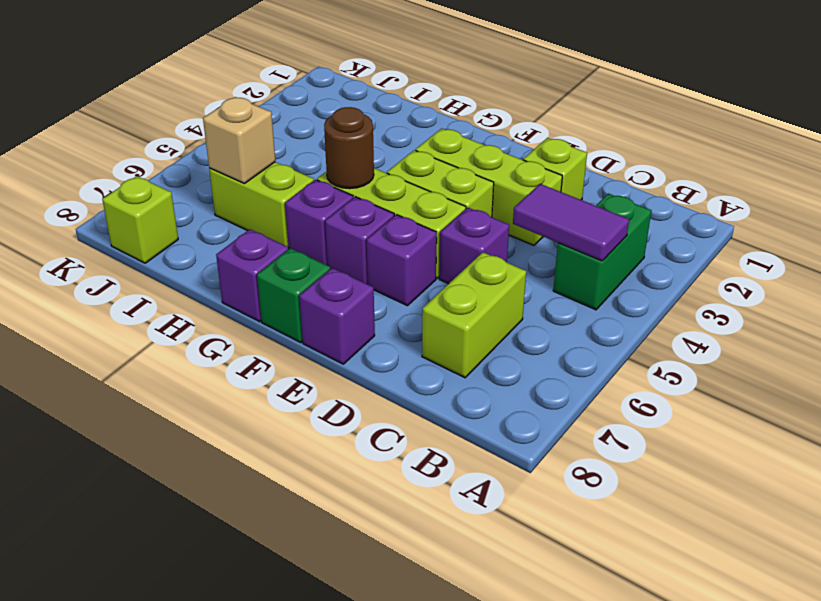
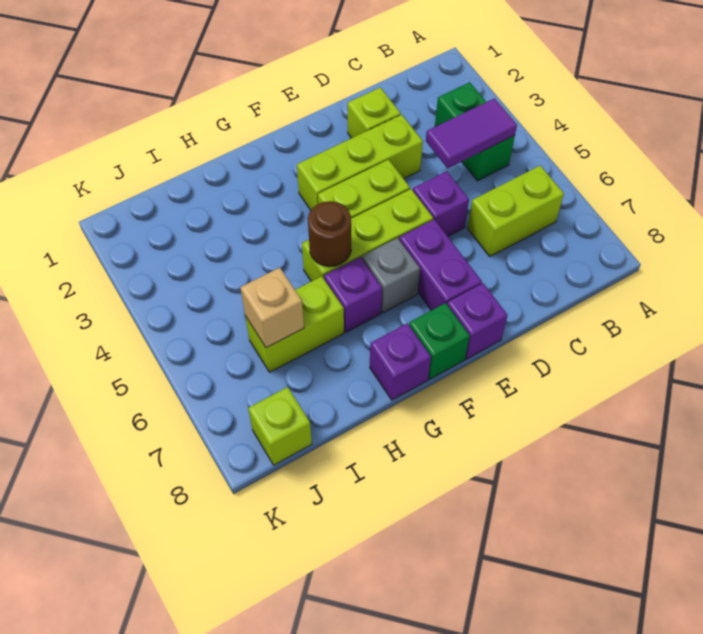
lime brick C6:C7 level 1 -> lime brick B6:C6 level 1
purple brick E6 level 1 -> purple brick E6:E7 level 1
purple brick F6 level 1 -> grey brick F6 level 1

